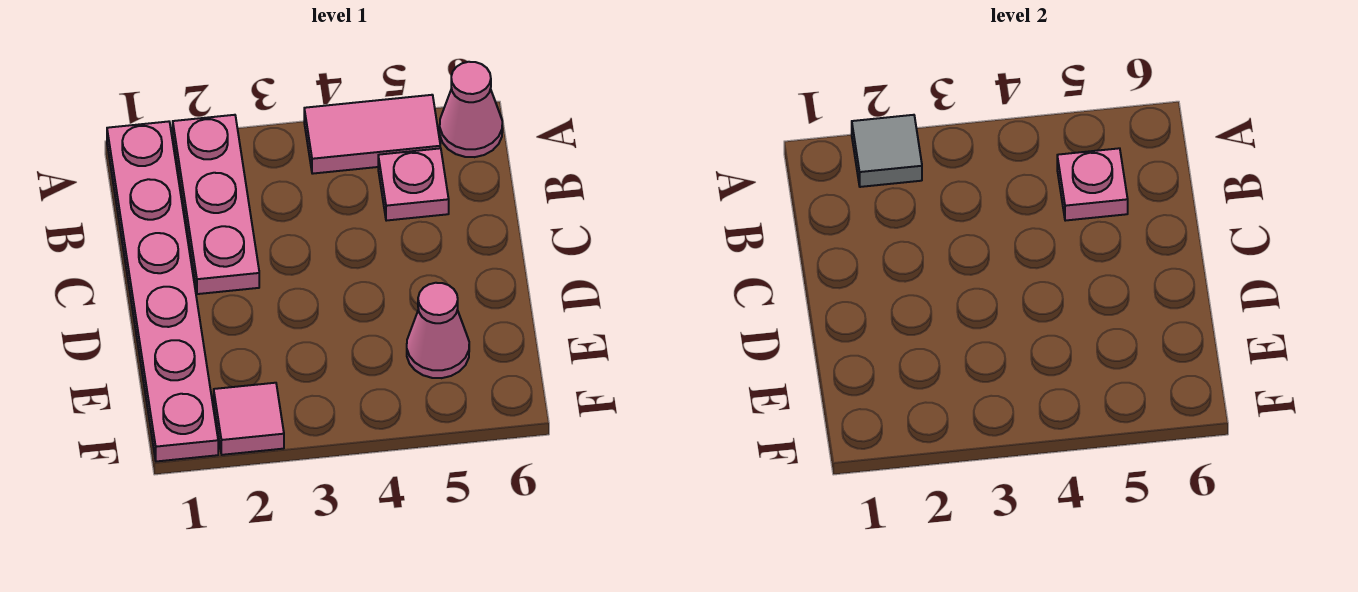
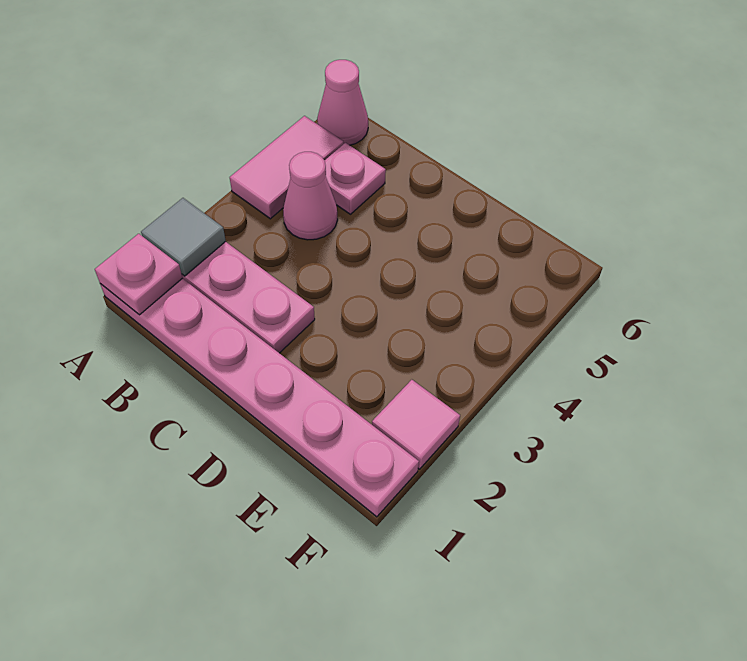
pink plate B5 level 2 -> pink plate A1 level 2
pink cone E5 level 1 -> pink cone B4 level 1

